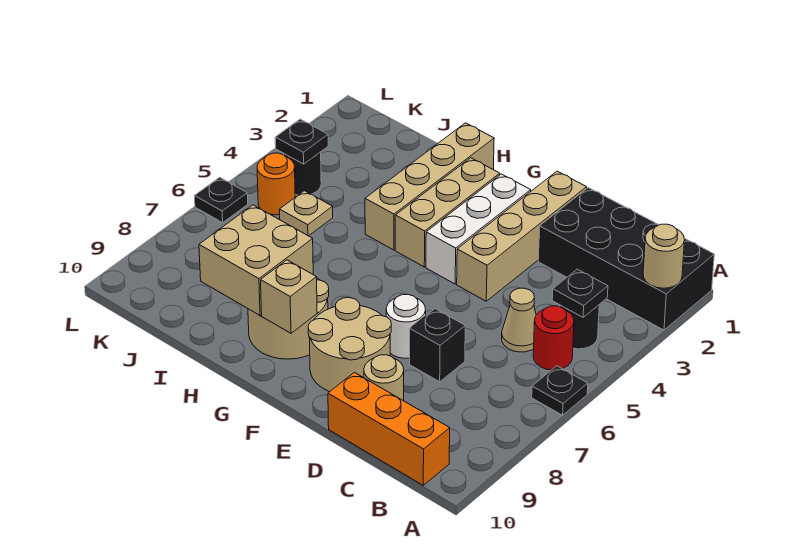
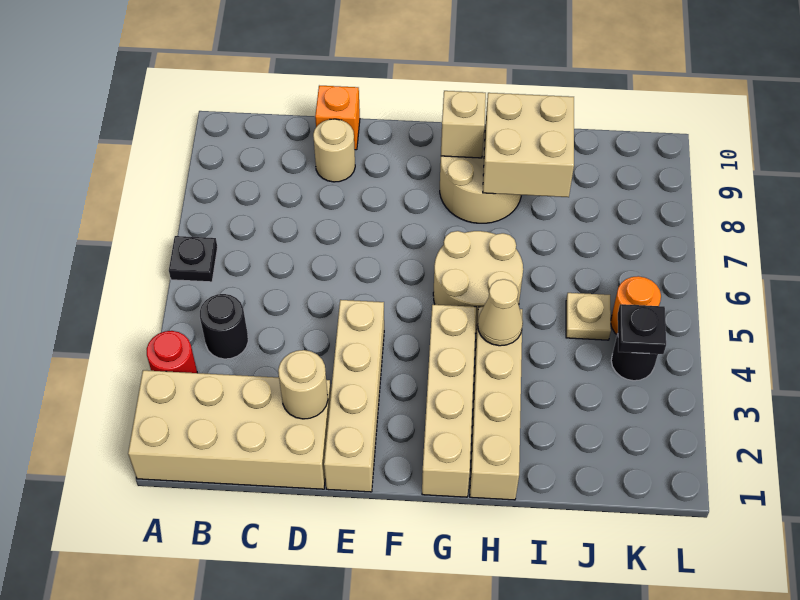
black brick A1:D2 level 1 -> tan brick A1:D2 level 1
tan round brick A2 level 2 -> tan round brick D2 level 2
black plate B4 level 2 -> none
red round brick B5 level 1 -> red round brick A3 level 1
orange brick B10:D10 level 1 -> orange brick D10 level 1
tan cone C5 level 1 -> tan cone H4 level 2
black brick D7 level 1 -> none
white round brick E7 level 1 -> none
tan round brick E8:F9 level 1 -> tan round brick G5:H6 level 1
white brick F2:F4 level 1 -> none
tan brick G2:G4 level 1 -> tan brick G1:G4 level 1
black plate L6 level 1 -> none

